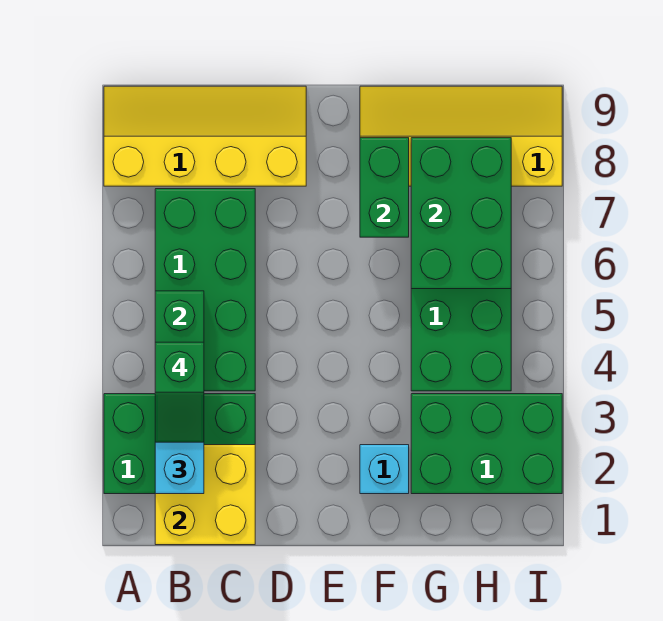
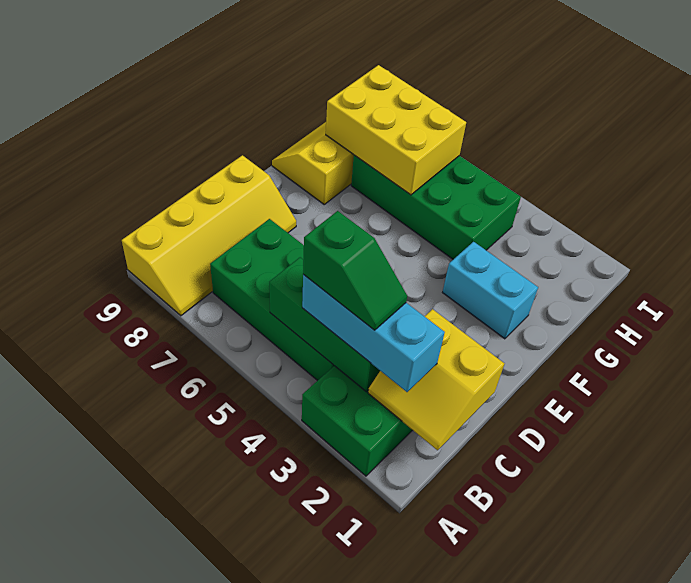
yellow slope A8:D9 level 1 top 8 -> yellow slope A8:D9 level 1 top 9
yellow brick B1:C2 level 2 -> yellow slope B1:C2 level 2 top C
cyan brick F2 level 1 -> cyan brick F2:F3 level 1
green brick F7:F8 level 2 -> none
green brick G2:I3 level 1 -> none
green brick G6:H8 level 2 -> yellow brick G6:H8 level 2

